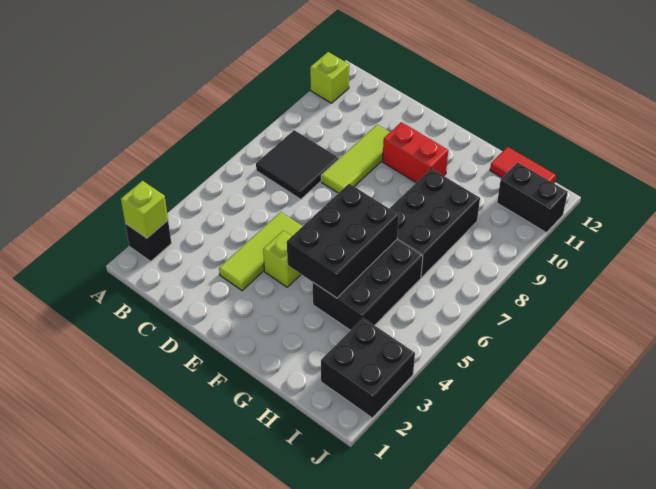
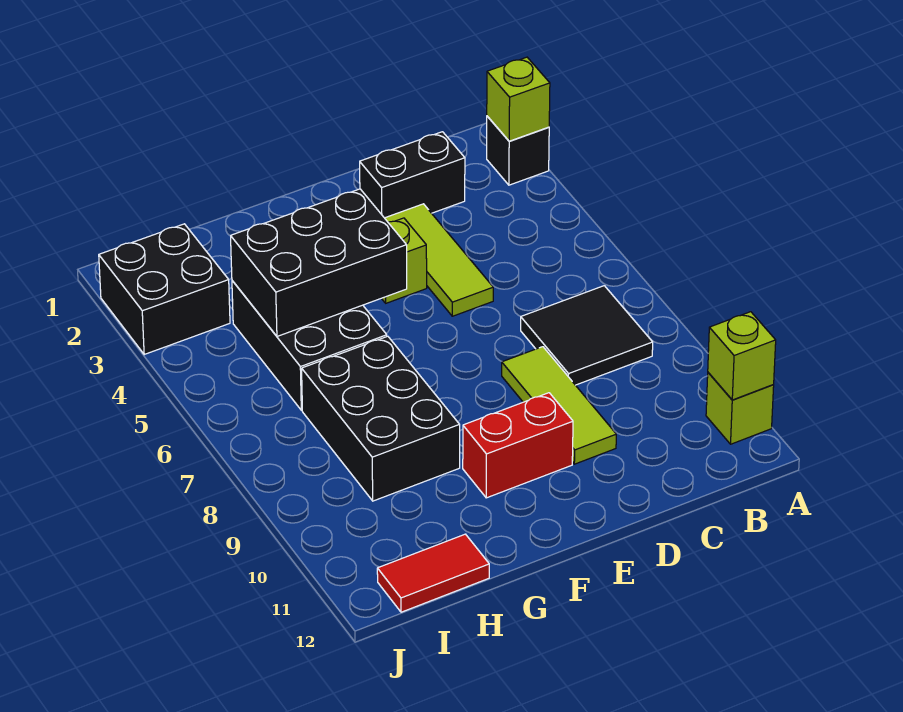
none -> lime brick A11 level 2
black brick F4:G6 level 2 -> black brick F4:H5 level 2
black brick I11:J11 level 1 -> black brick C2:D2 level 1

